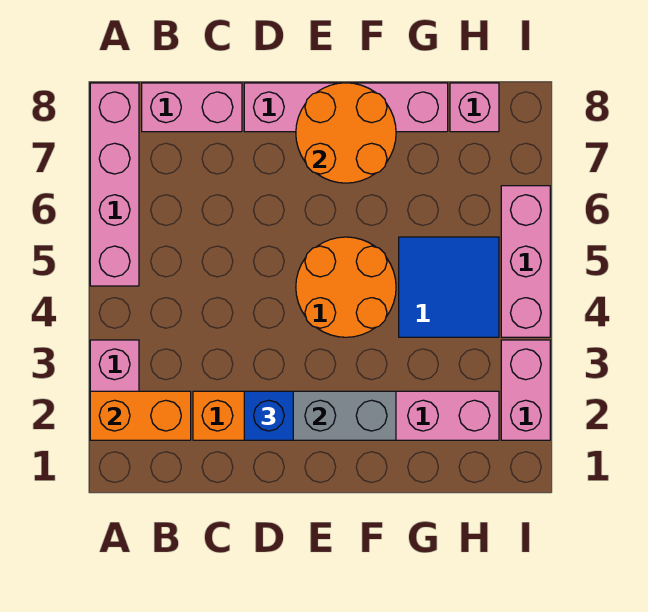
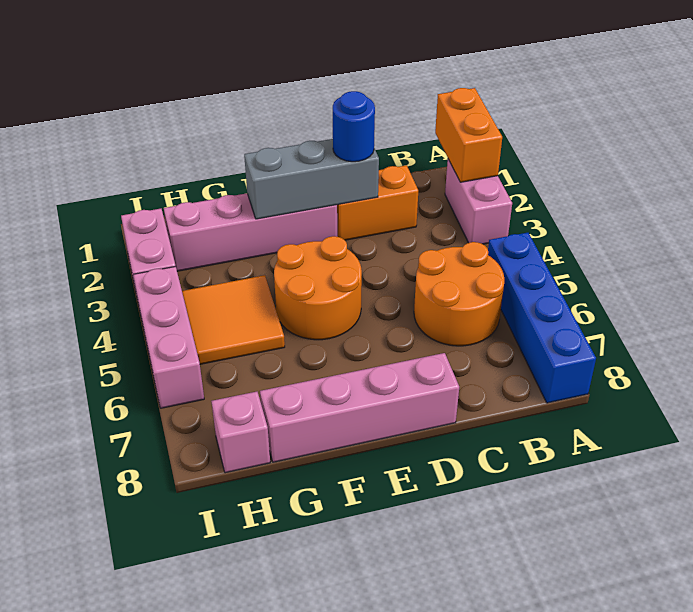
orange brick A2:B2 level 2 -> orange brick A1:A2 level 2
pink brick A5:A8 level 1 -> blue brick A5:A8 level 1
pink brick B8:C8 level 1 -> none
blue brick D2 level 3 -> blue round brick D2 level 3
orange round brick E7:F8 level 2 -> orange round brick B5:C6 level 1
blue tile G4:H5 level 1 -> orange tile G4:H5 level 1

